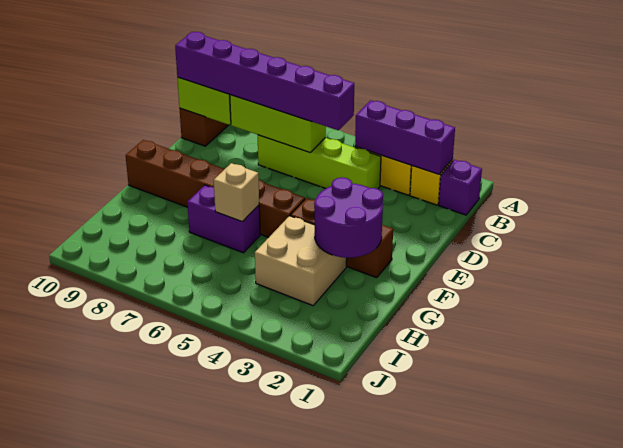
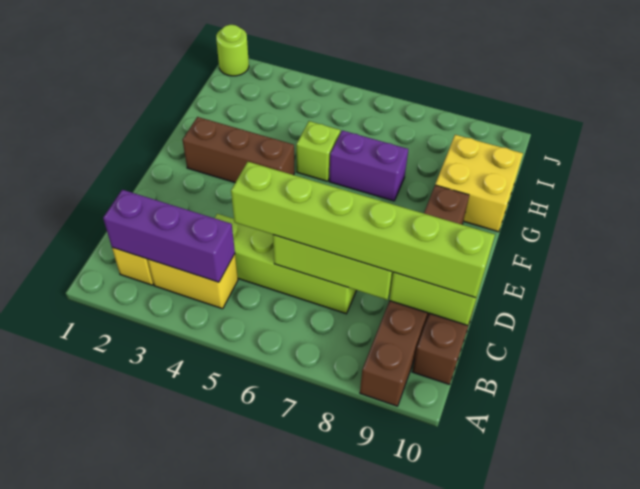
purple brick B1 level 1 -> none
purple brick C5:C10 level 3 -> lime brick C5:C10 level 3
purple round brick F2:G3 level 2 -> none
brown brick F5:F10 level 1 -> brown brick A9:F9 level 1
tan brick G3:H4 level 1 -> none
none -> lime brick G5 level 1
tan brick G6 level 2 -> none
none -> yellow brick G9:H10 level 1
none -> lime round brick J1 level 1

